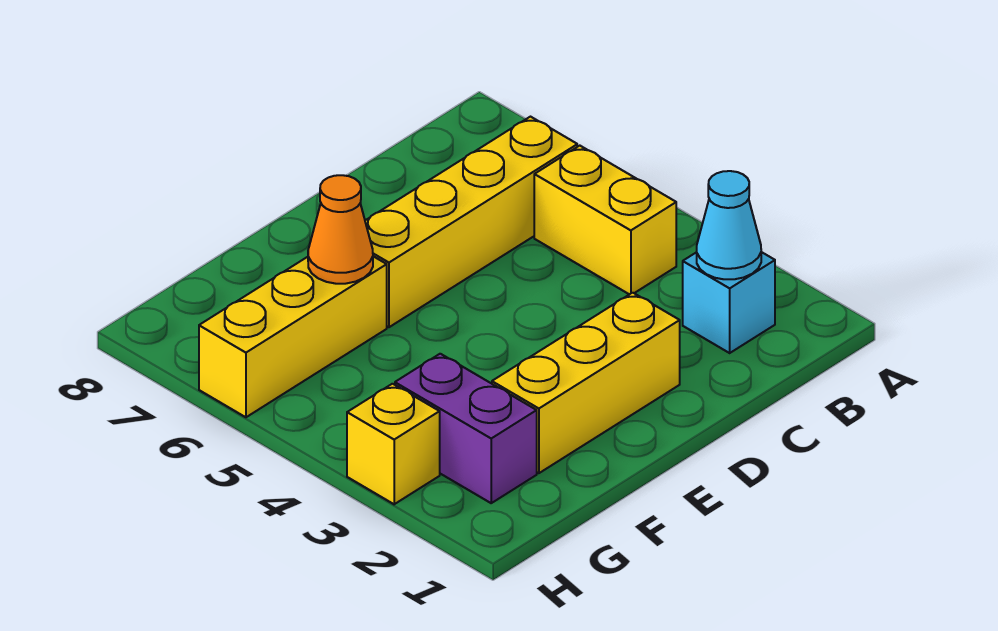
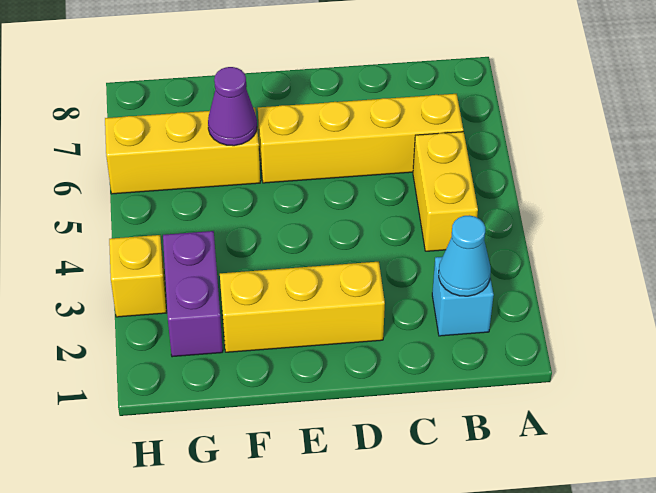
orange cone F6 level 2 -> purple cone F6 level 2

